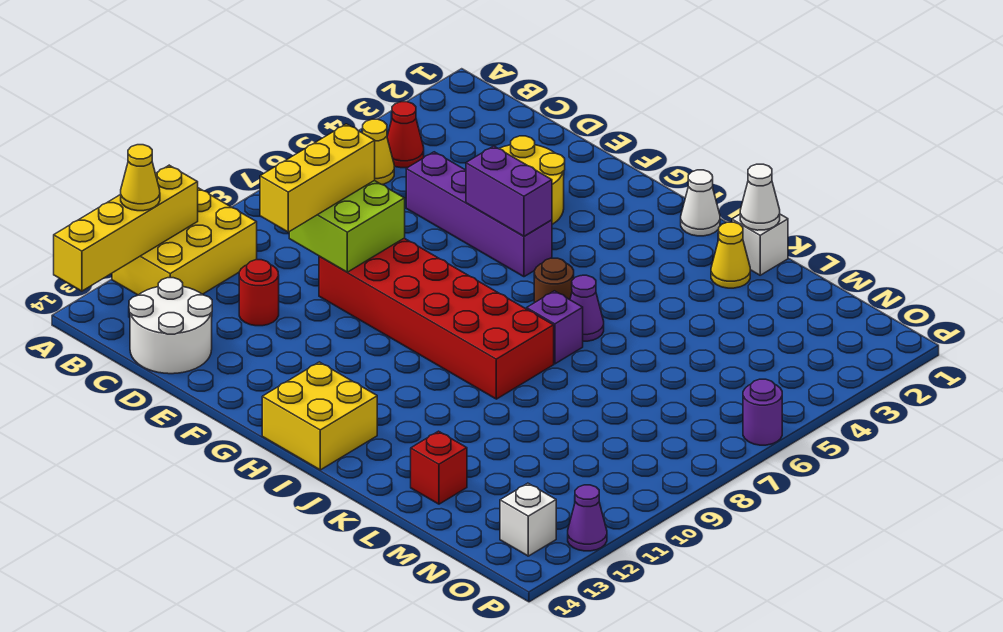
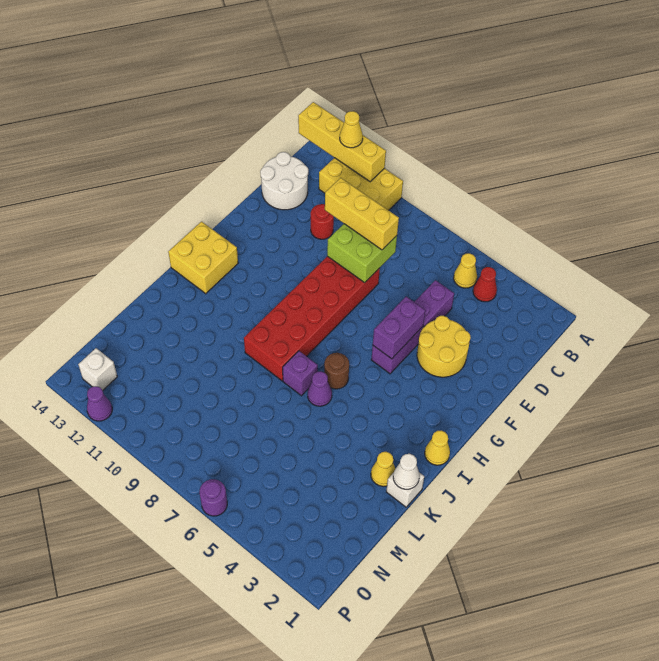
white cone I1 level 1 -> yellow cone I1 level 1
red brick L13 level 1 -> none

